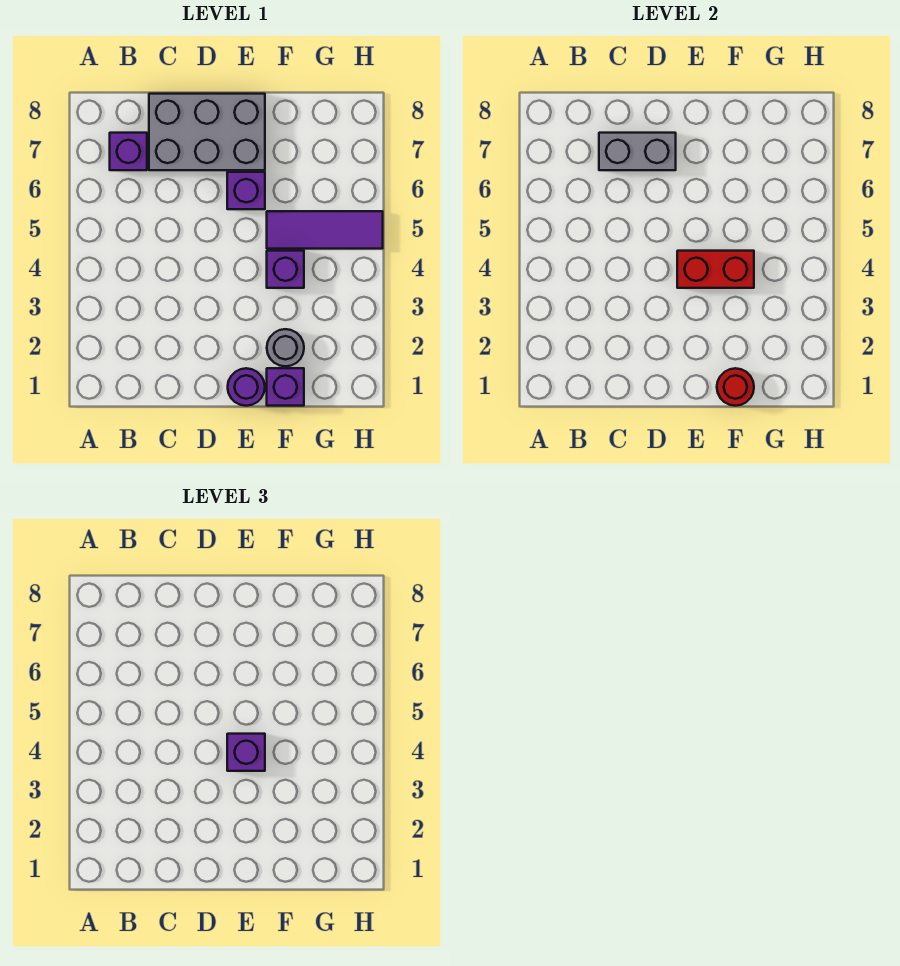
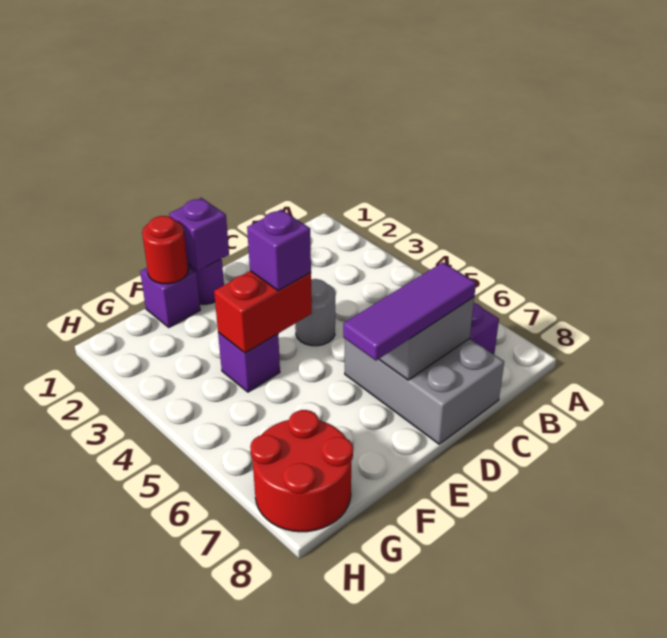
grey brick C7:E8 level 1 -> grey brick C6:D8 level 1
purple brick E6 level 1 -> purple brick E1 level 2
grey round brick F2 level 1 -> grey round brick D4 level 1
purple tile F5:H5 level 1 -> purple tile C7:E7 level 3
none -> red round brick G7:H8 level 1

